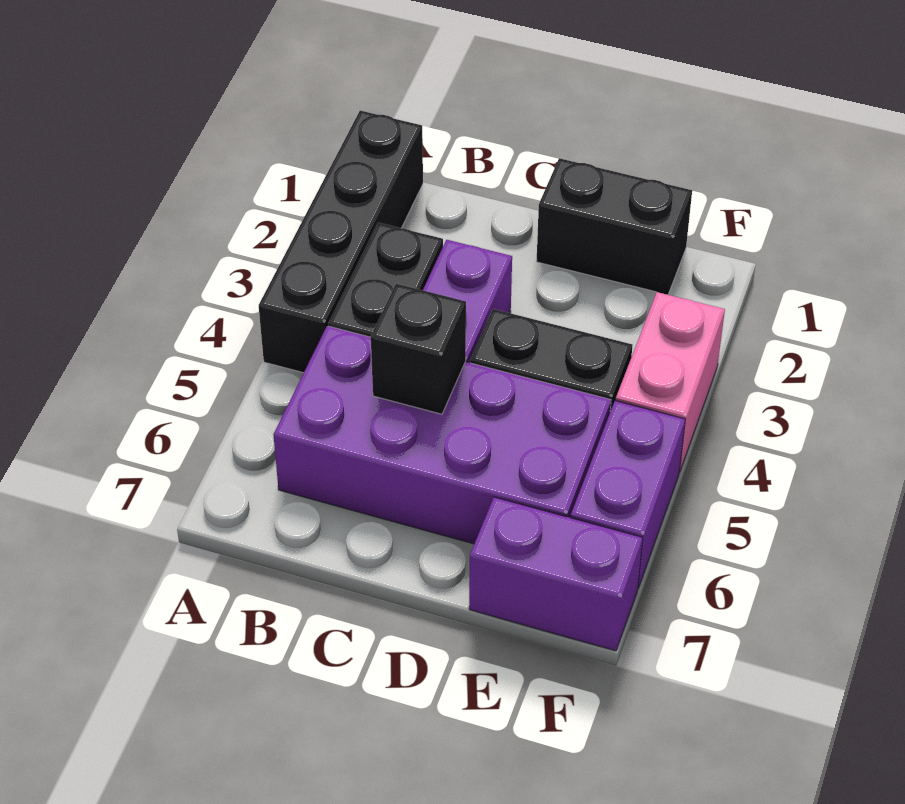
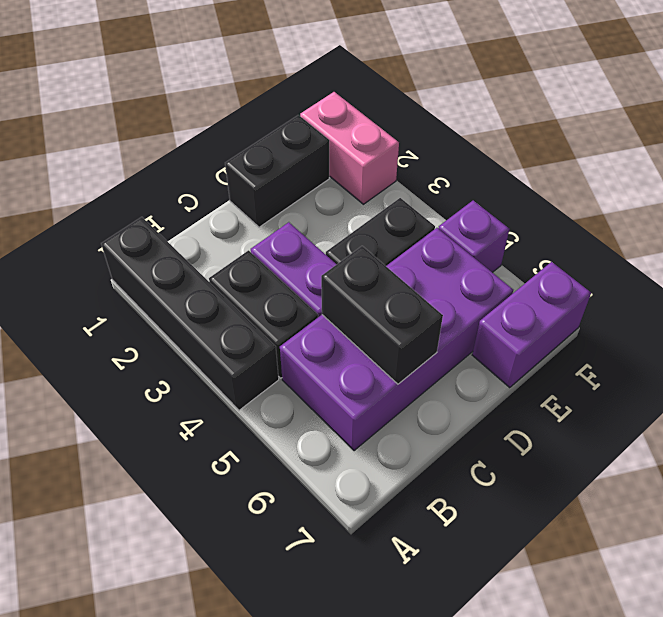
black brick C5 level 2 -> black brick C5:C6 level 2
pink brick F3:F4 level 1 -> pink brick F1:F2 level 1
purple brick F5:F6 level 1 -> purple brick F5 level 1

